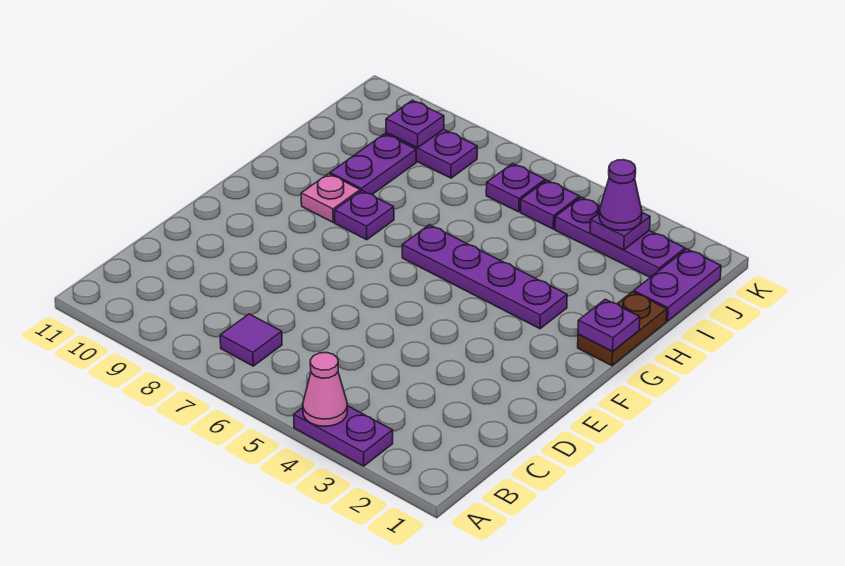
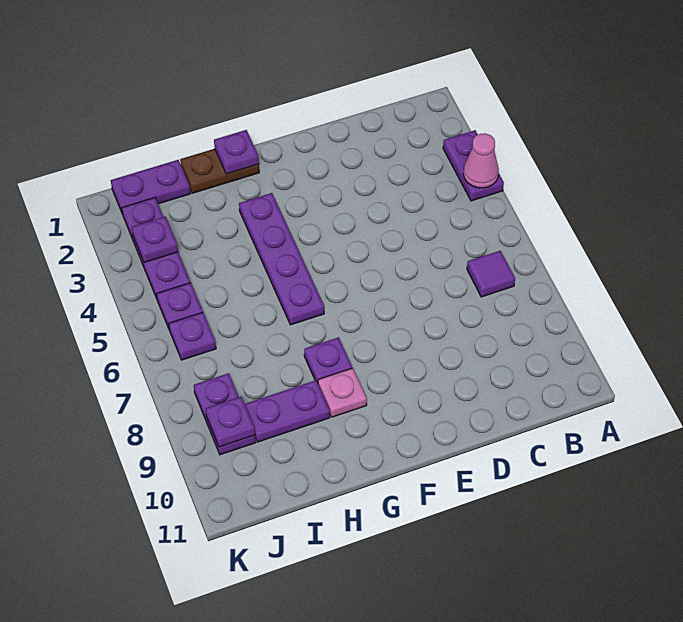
purple cone J3 level 3 -> none

